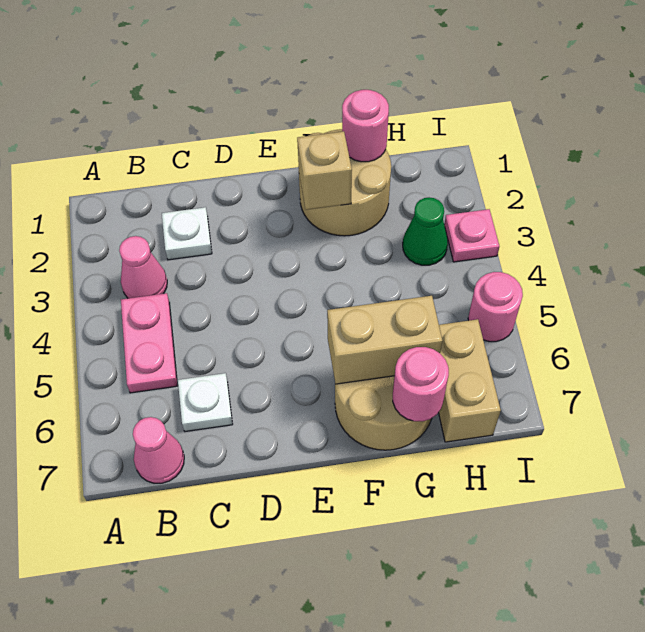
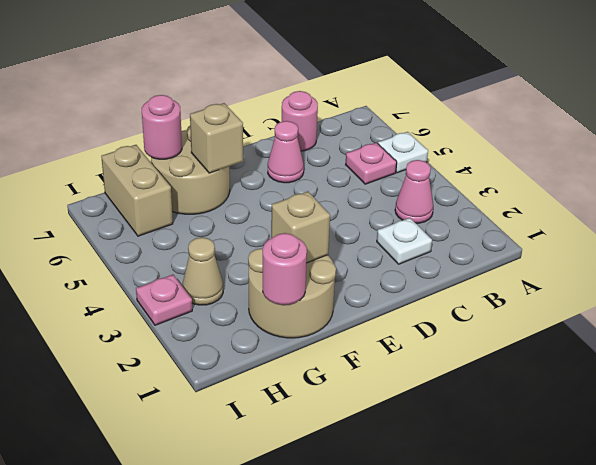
pink plate B4:B5 level 1 -> pink plate B5 level 1
pink cone B7 level 1 -> pink cone D6 level 1
white plate C6 level 1 -> white plate A5 level 1
tan brick F6:G6 level 2 -> tan brick F6 level 2
green cone H3 level 1 -> tan cone H3 level 1
pink round brick I5 level 1 -> pink round brick C7 level 1

